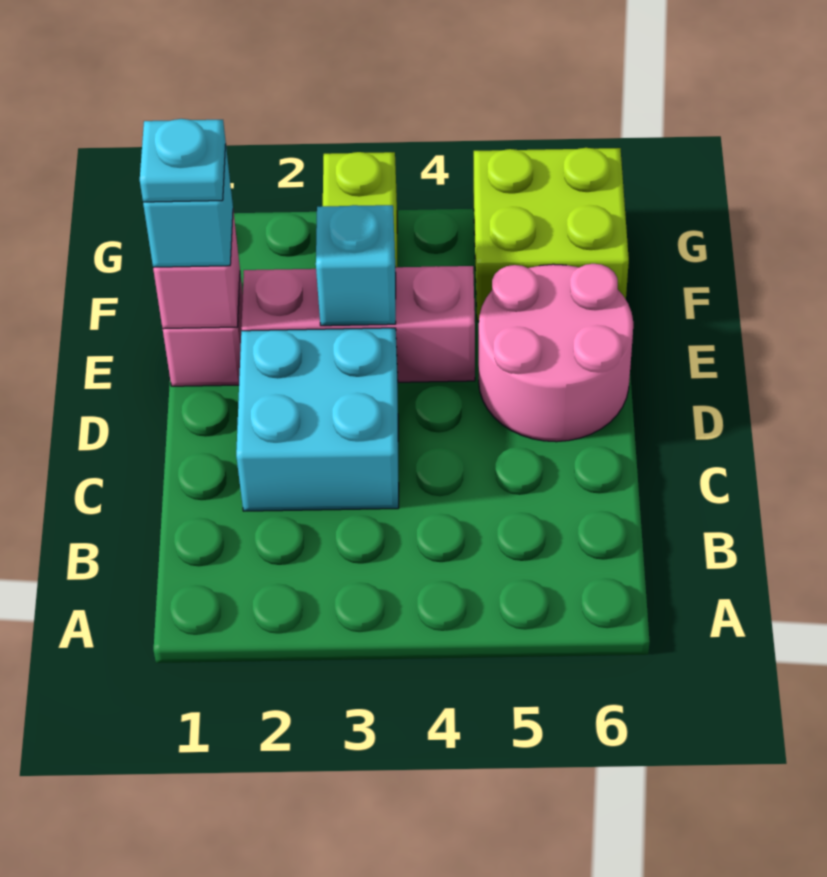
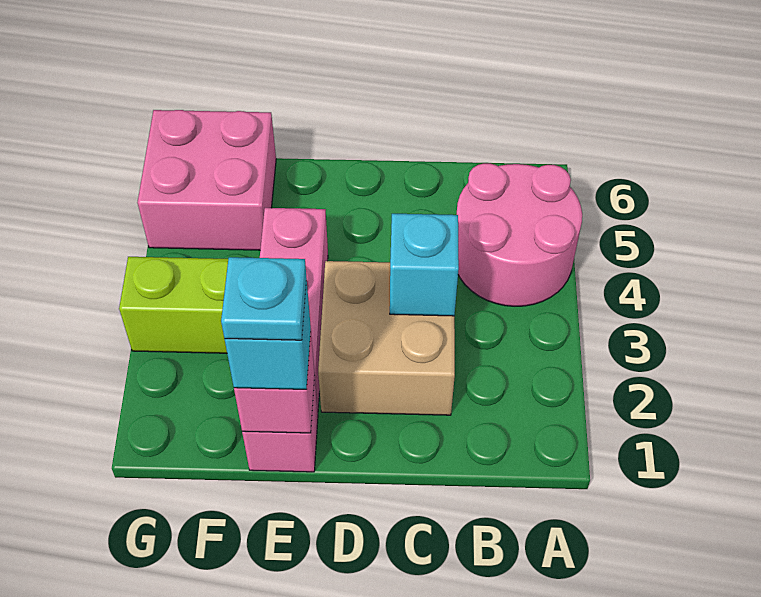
cyan brick C2:D3 level 1 -> tan brick C2:D3 level 1
pink round brick D5:E6 level 1 -> pink round brick A4:B5 level 1
cyan brick E3 level 2 -> cyan brick C3 level 2
lime brick F5:G6 level 1 -> pink brick F5:G6 level 1

